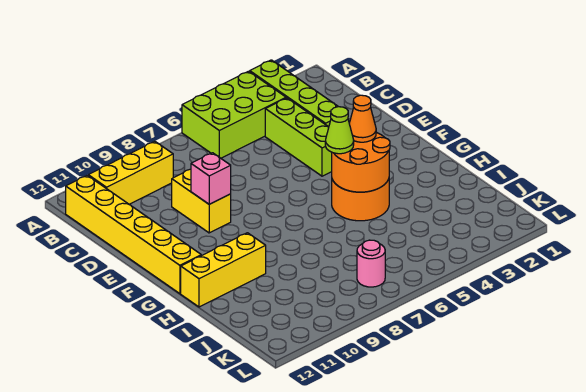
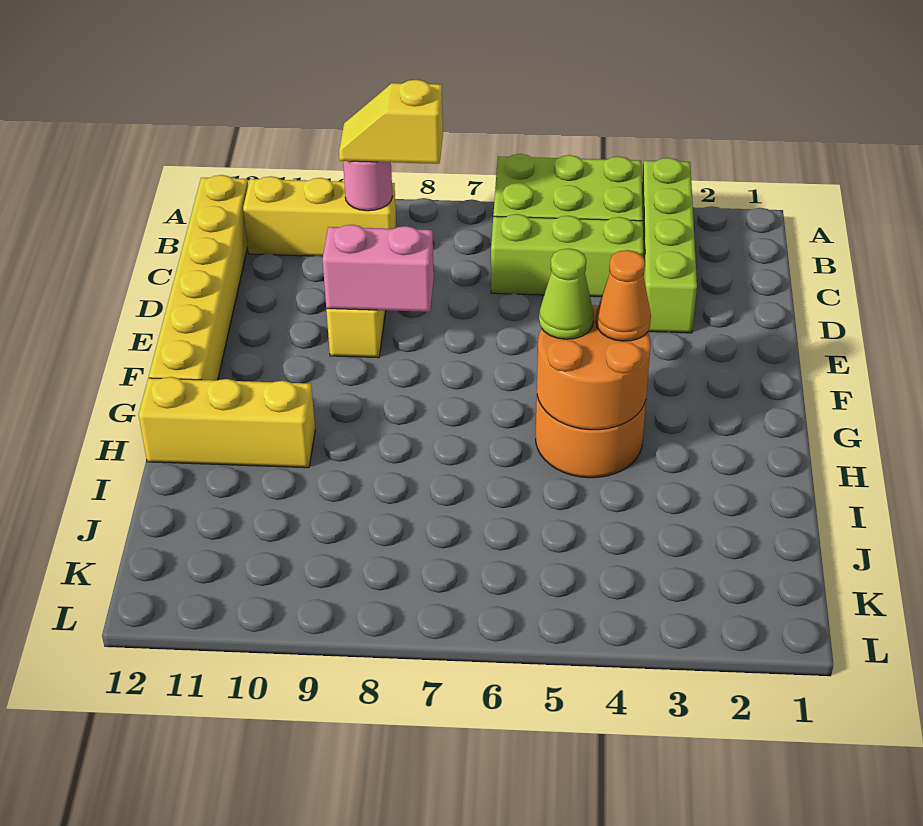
none -> yellow slope B8:B9 level 3 top 8
lime brick C4:E4 level 1 -> lime brick C4:C6 level 1
pink brick E9 level 2 -> pink brick E8:E9 level 2
pink round brick K7 level 1 -> pink round brick B9 level 2

